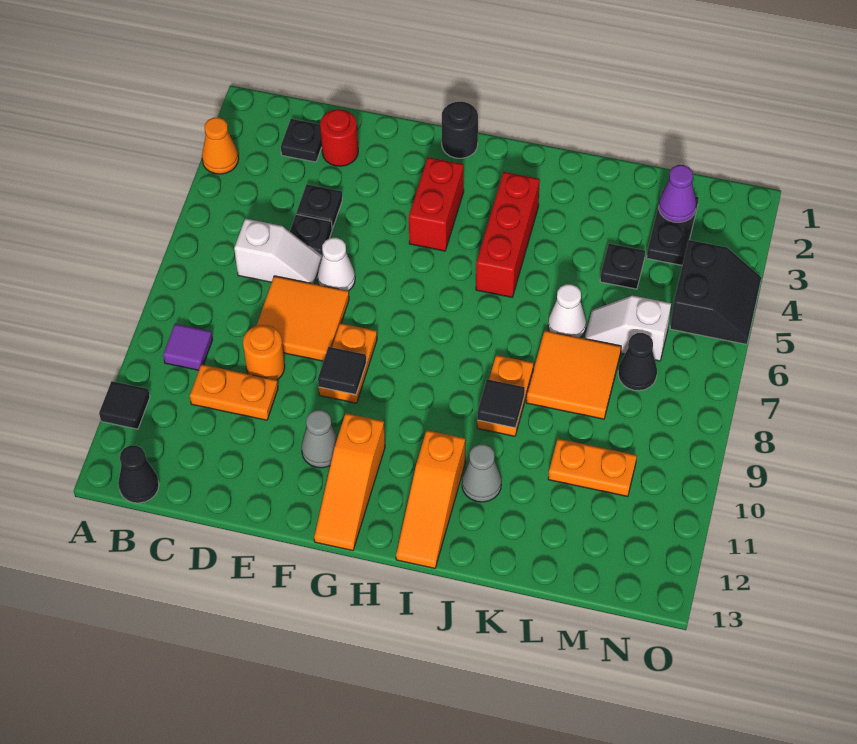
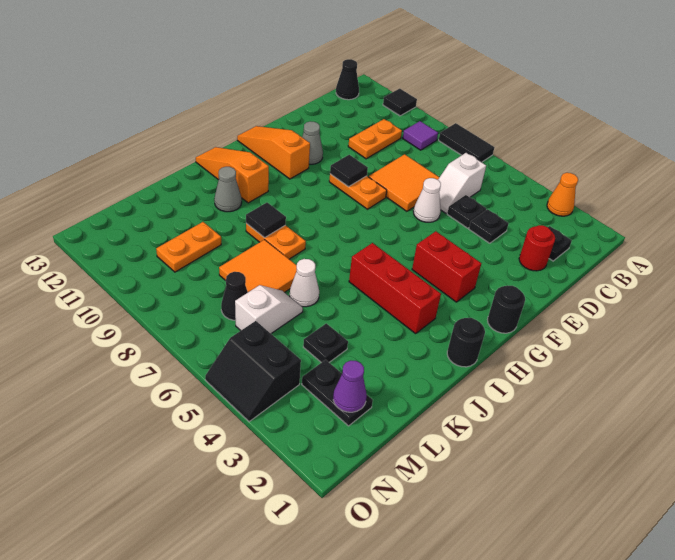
none -> black tile A7:A8 level 1
orange round brick D9 level 1 -> none
none -> black round brick I1 level 1

